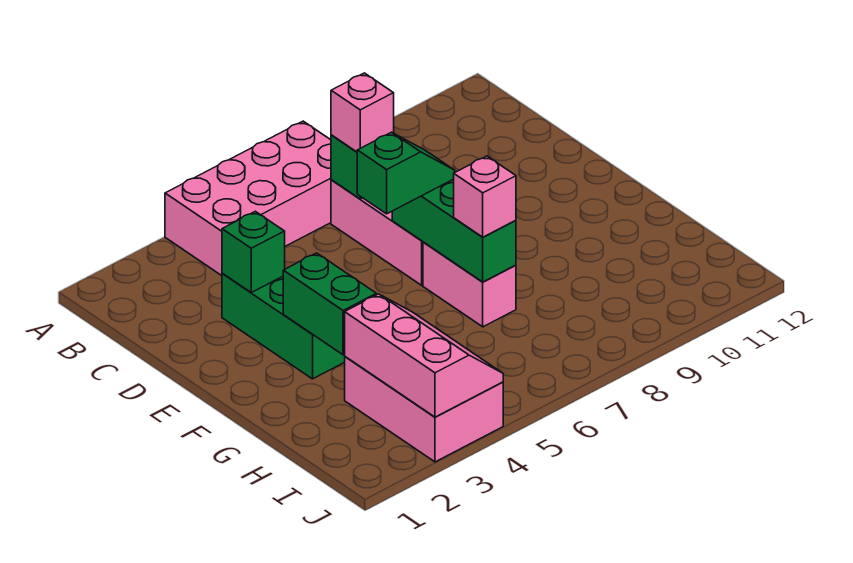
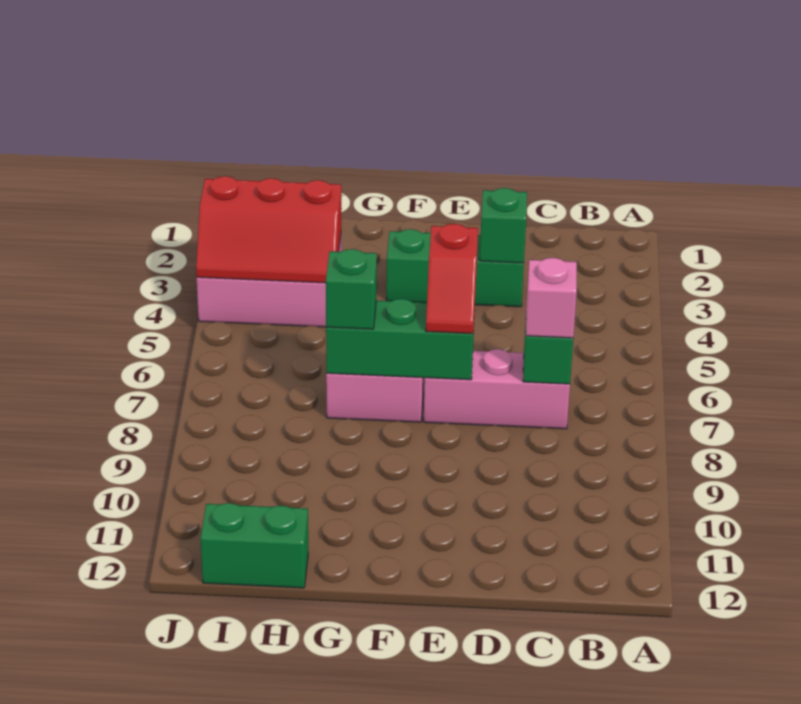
pink brick A4:B7 level 1 -> none
green slope E6:E7 level 3 top 6 -> red slope E6:E7 level 3 top 6
green brick F3:G3 level 2 -> green brick H12:I12 level 1
pink brick G7 level 3 -> green brick G7 level 3
pink slope H3:J4 level 2 top 3 -> red slope H3:J4 level 2 top 3

